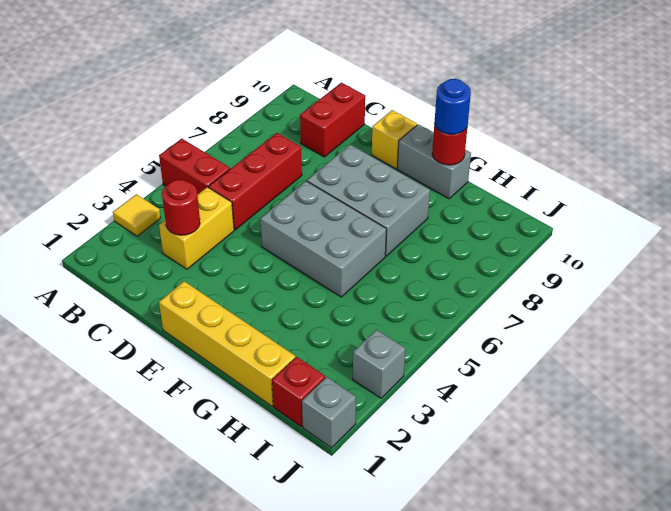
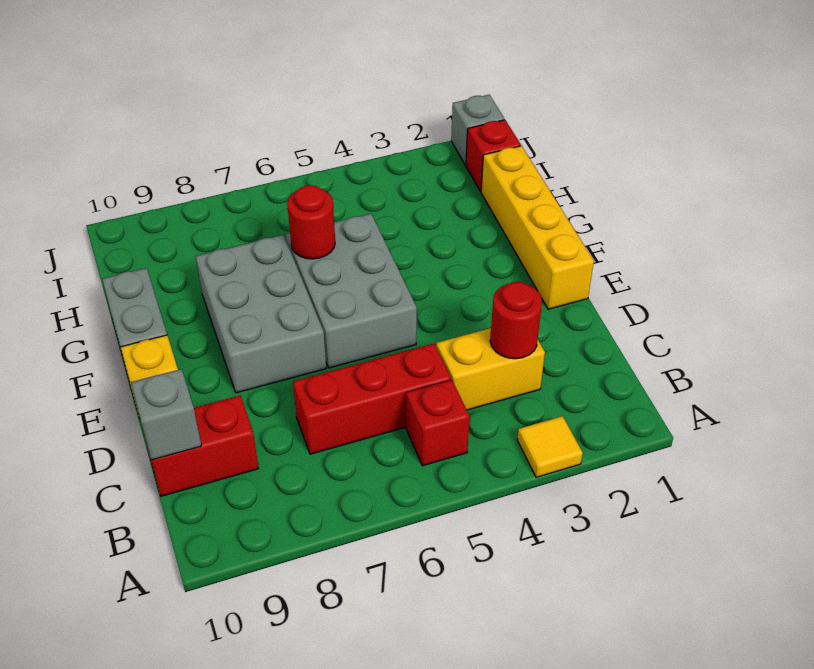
red brick A5:B5 level 1 -> red brick B5 level 1
red round brick G10 level 2 -> red round brick G6 level 2
blue round brick G10 level 3 -> none
grey brick J3 level 1 -> grey brick C10 level 2

